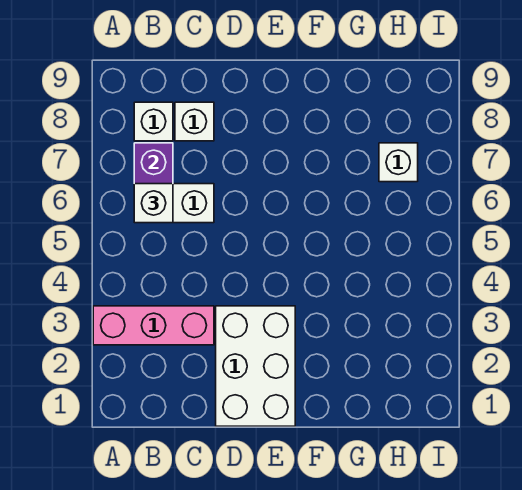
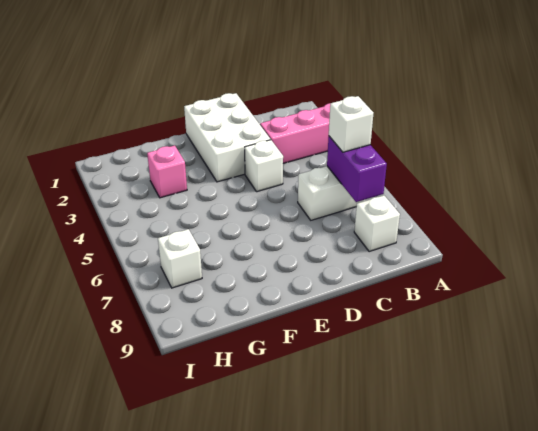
white brick C8 level 1 -> white brick D4 level 1
none -> pink brick G3 level 1

